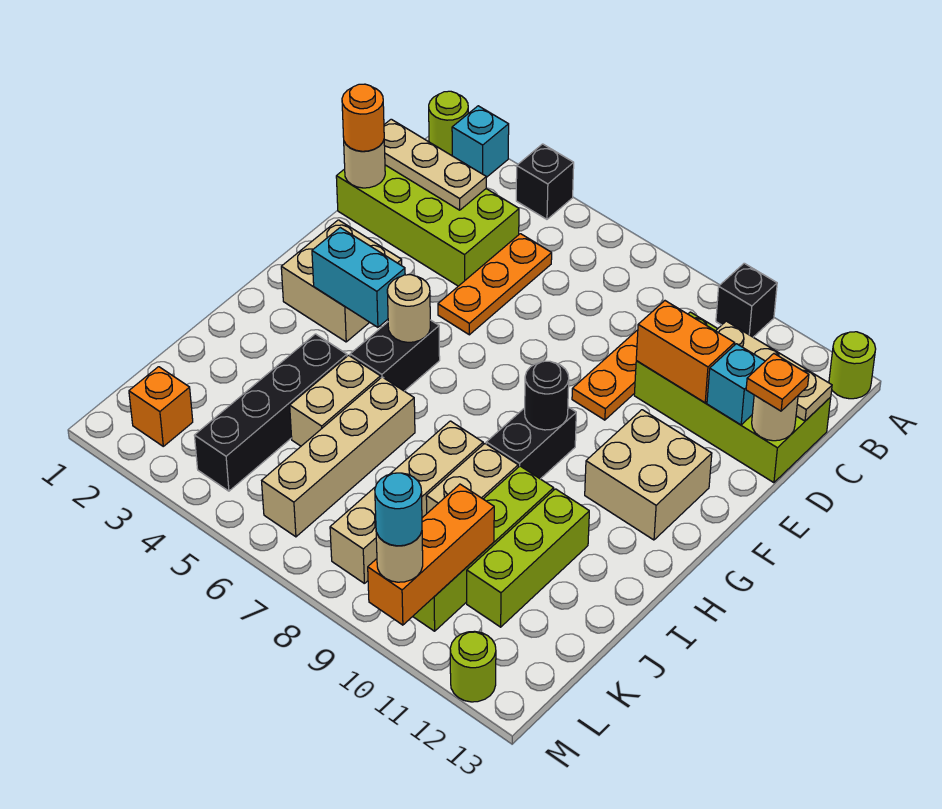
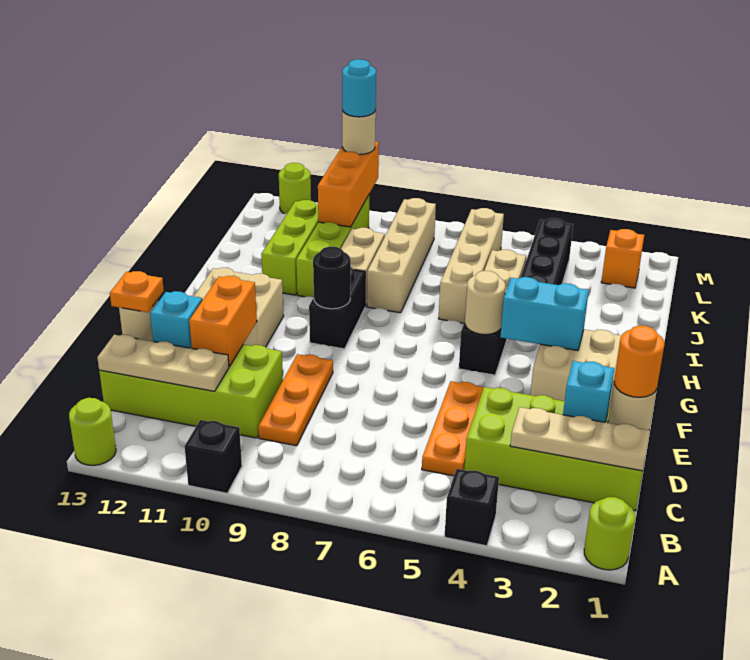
cyan brick A2 level 1 -> cyan brick D2 level 2
orange brick D10:D11 level 2 -> orange brick D11:E11 level 2

